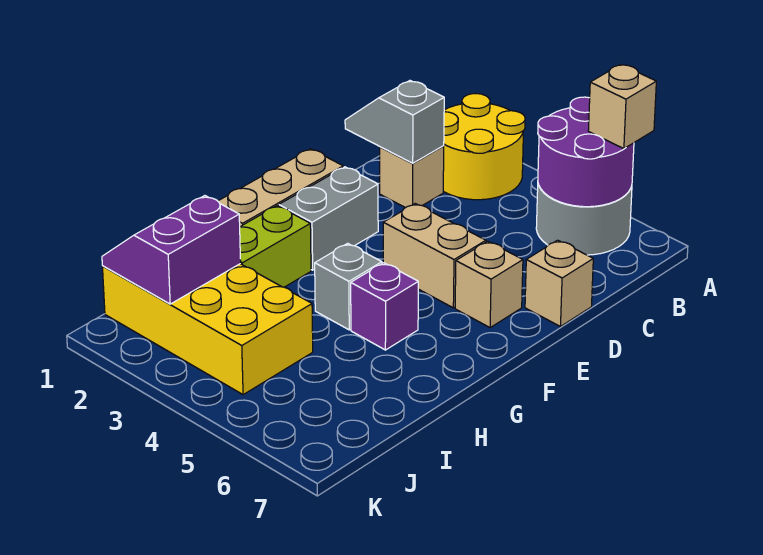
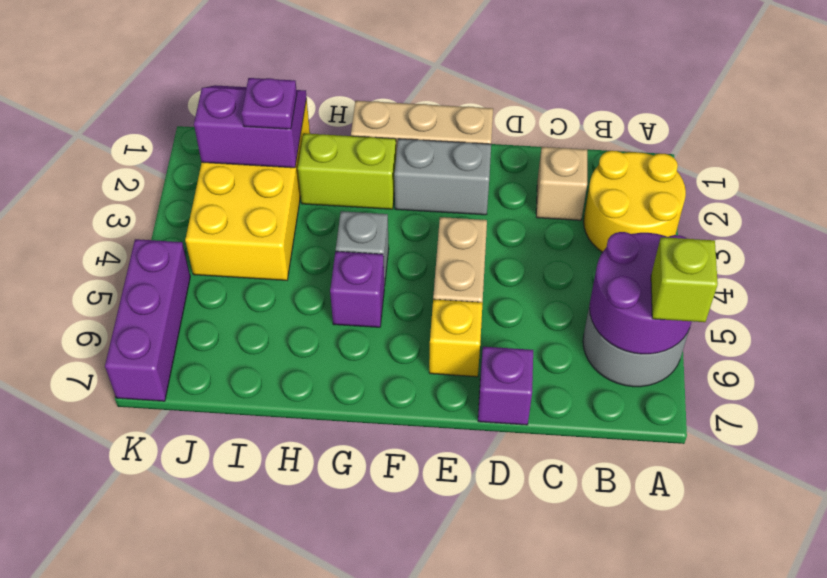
tan brick A6 level 3 -> lime brick A6 level 3
grey slope C1:C2 level 2 top 2 -> none
tan brick D7 level 1 -> purple brick D7 level 1
tan brick E6 level 1 -> yellow brick E6 level 1
none -> purple plate I2 level 3
none -> purple brick K5:K7 level 1

